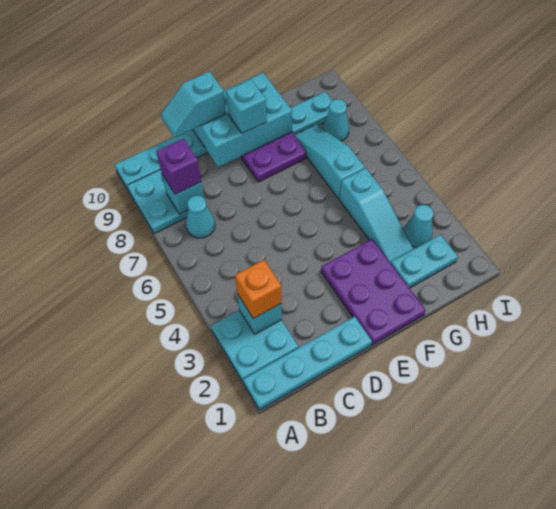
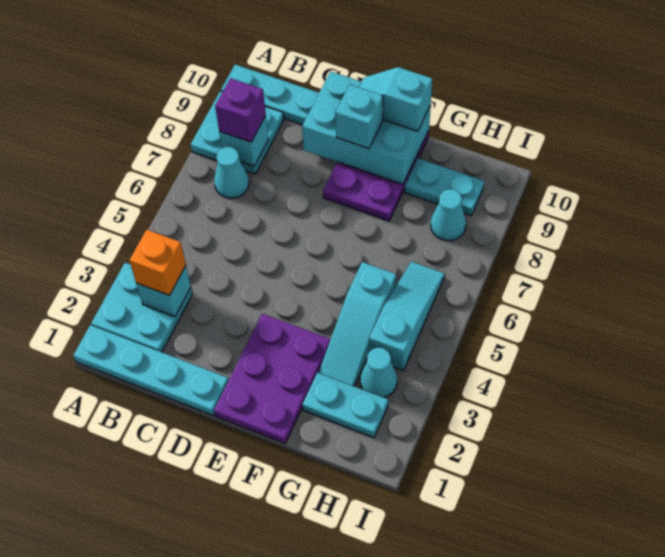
cyan slope C10:D10 level 3 top D -> cyan slope E10:F10 level 3 top F
cyan slope G6:G8 level 1 top 6 -> cyan slope H4:H6 level 1 top 4

